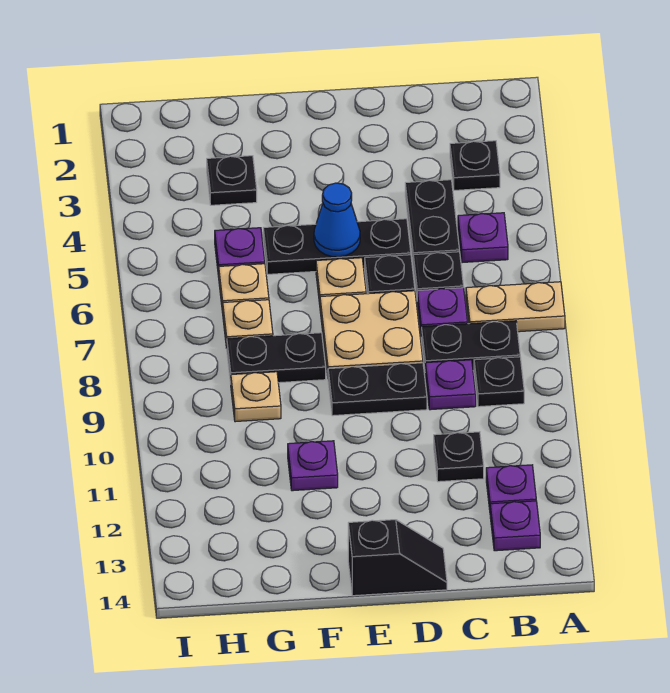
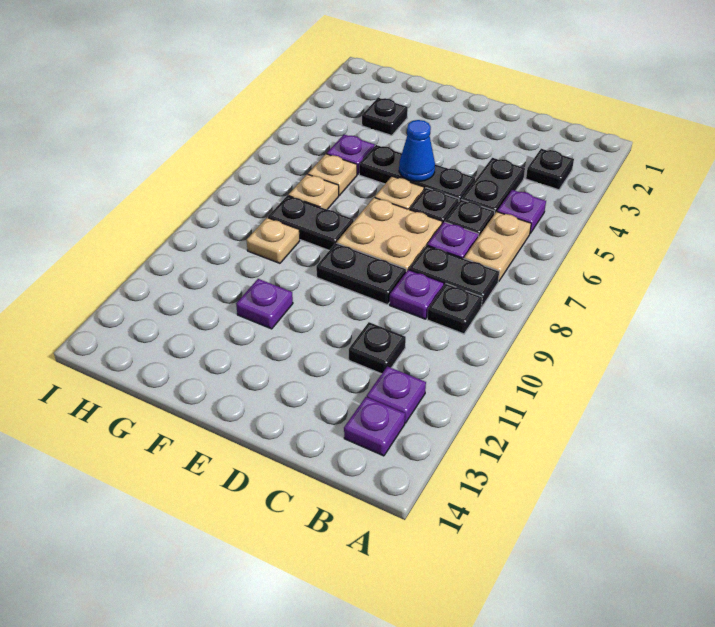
tan plate A7:B7 level 1 -> tan plate B6:B7 level 1
black slope D14:E14 level 1 top E -> none

